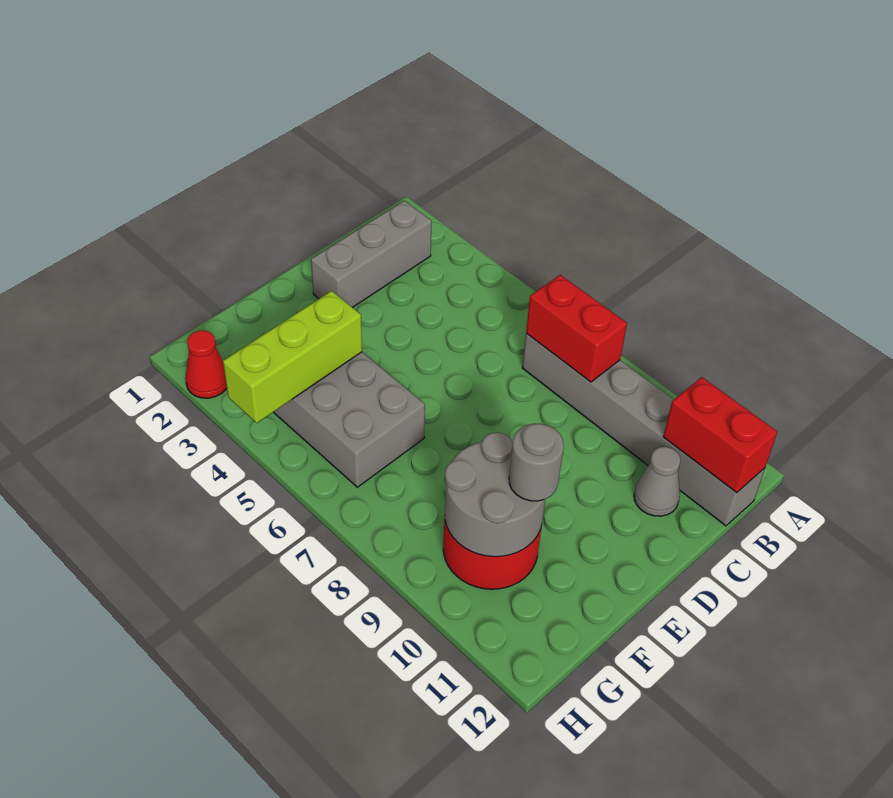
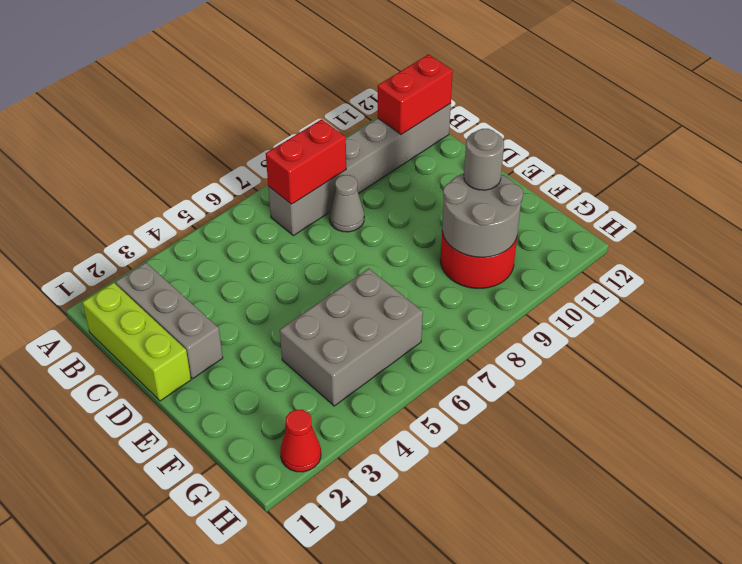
grey cone C11 level 1 -> grey cone C8 level 1
lime brick F4:H4 level 2 -> lime brick B1:D1 level 1

